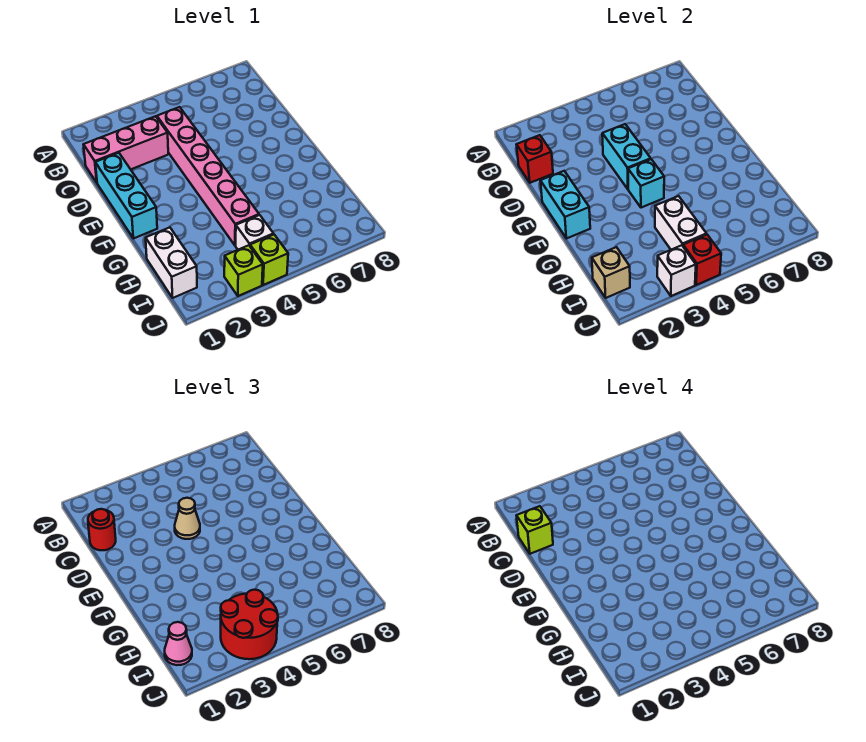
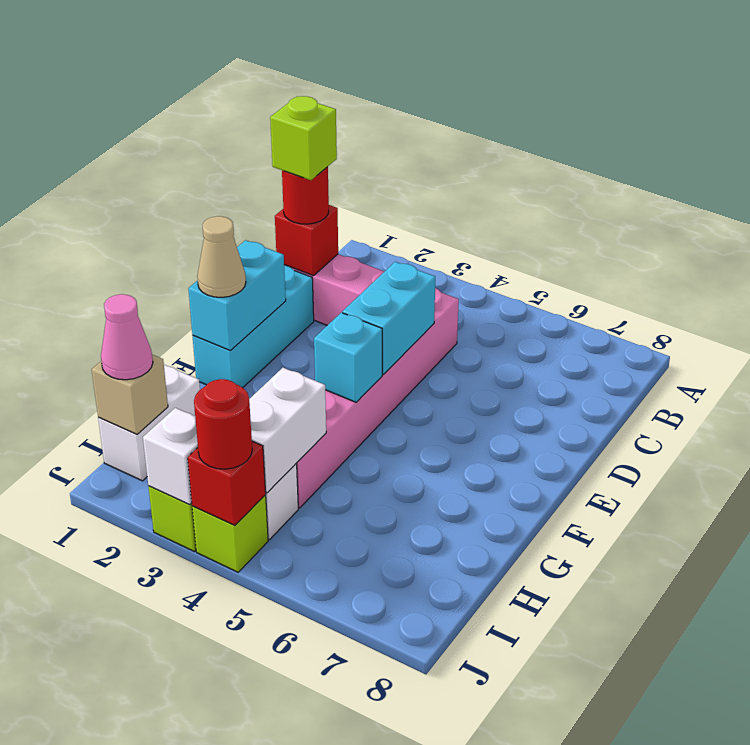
tan cone D4 level 3 -> tan cone F1 level 3
red round brick I3:J4 level 3 -> red round brick J4 level 3

